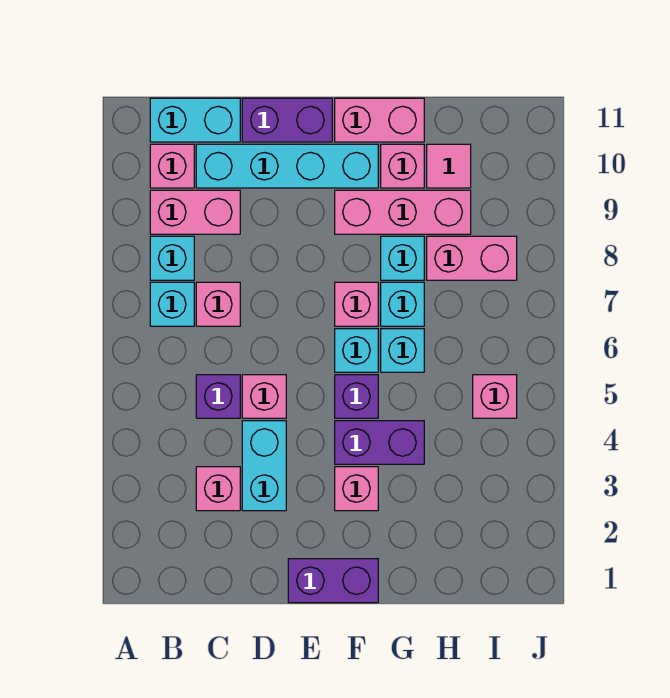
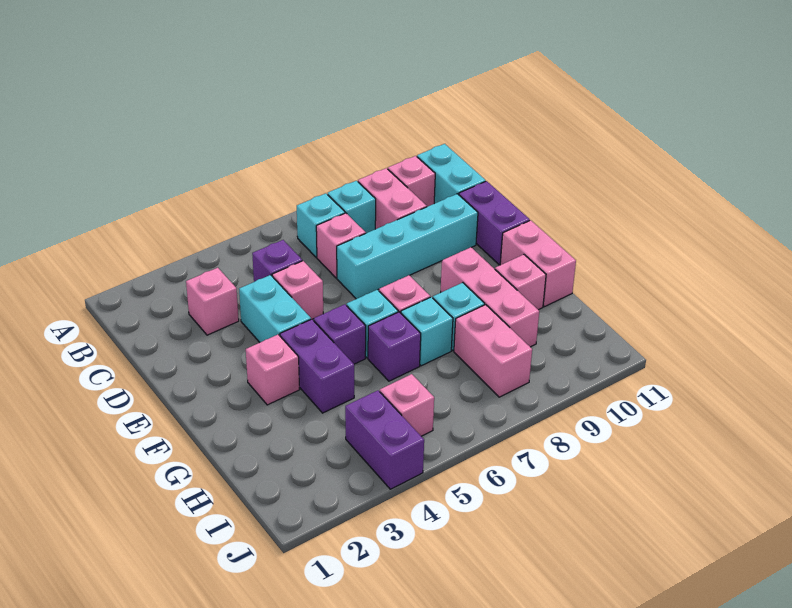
cyan brick C10:F10 level 1 -> cyan brick D7:D10 level 1
cyan brick D3:D4 level 1 -> cyan brick D4:E4 level 1
purple brick E1:F1 level 1 -> purple brick I4:J4 level 1
cyan brick G6 level 1 -> purple brick G6 level 1
pink tile H10 level 1 -> none

